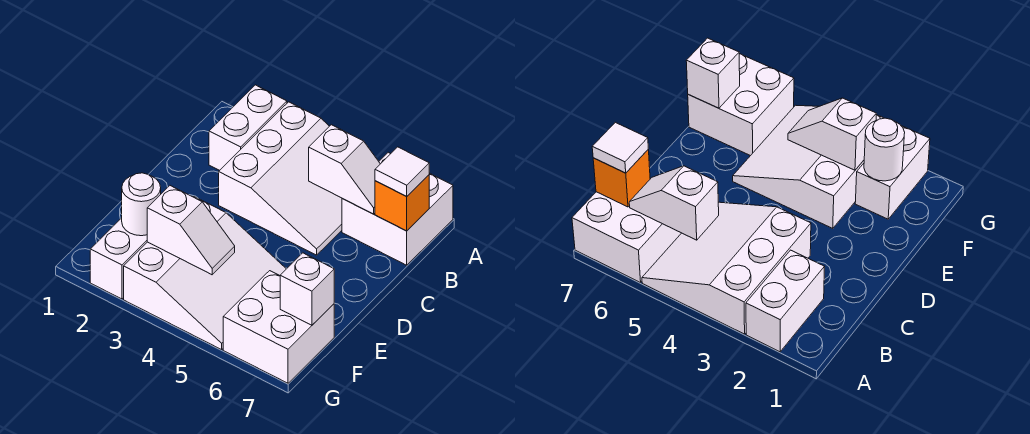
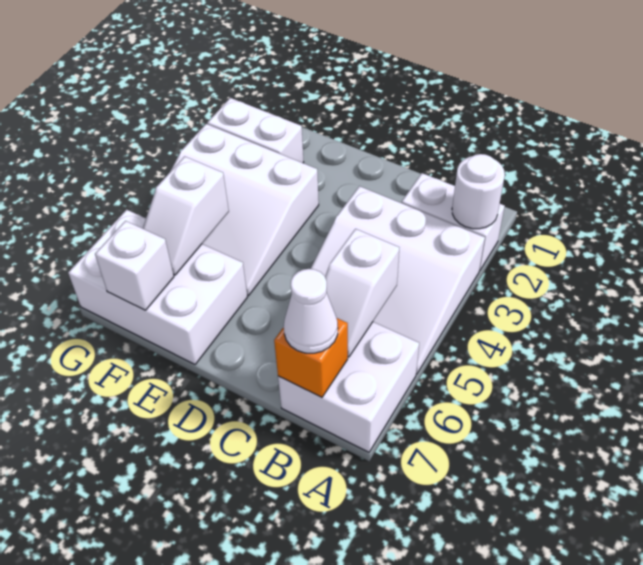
white tile B7 level 3 -> white cone B7 level 3
white round brick F2 level 2 -> white round brick A2 level 2
white slope F3:F4 level 2 top 3 -> white slope F5:F6 level 2 top 5
white brick F6:G7 level 1 -> white brick E6:G7 level 1

